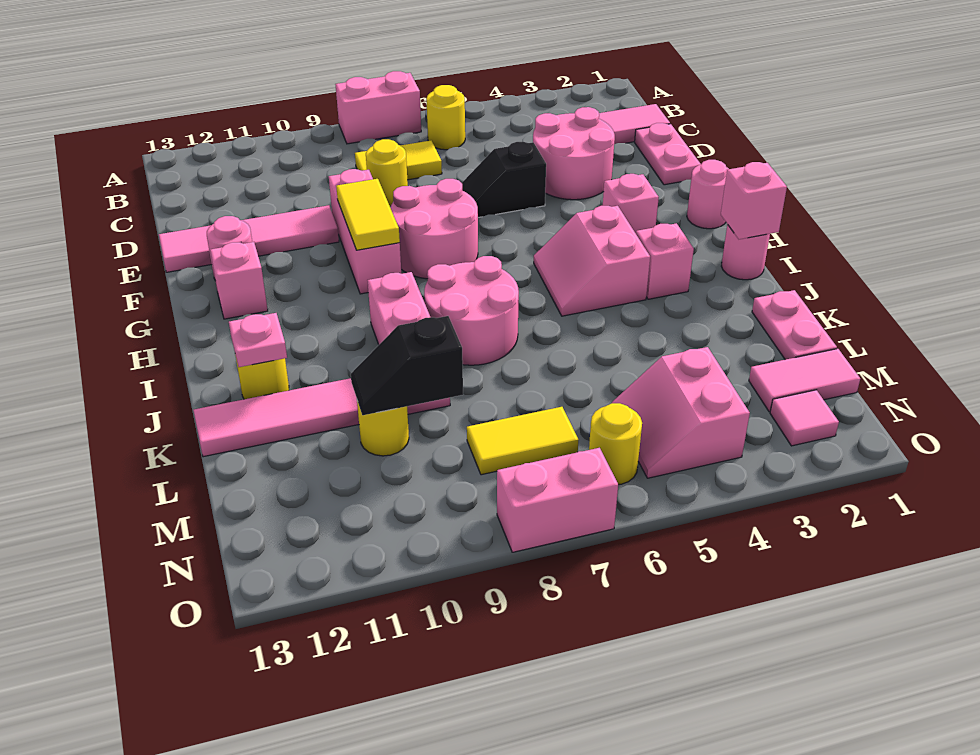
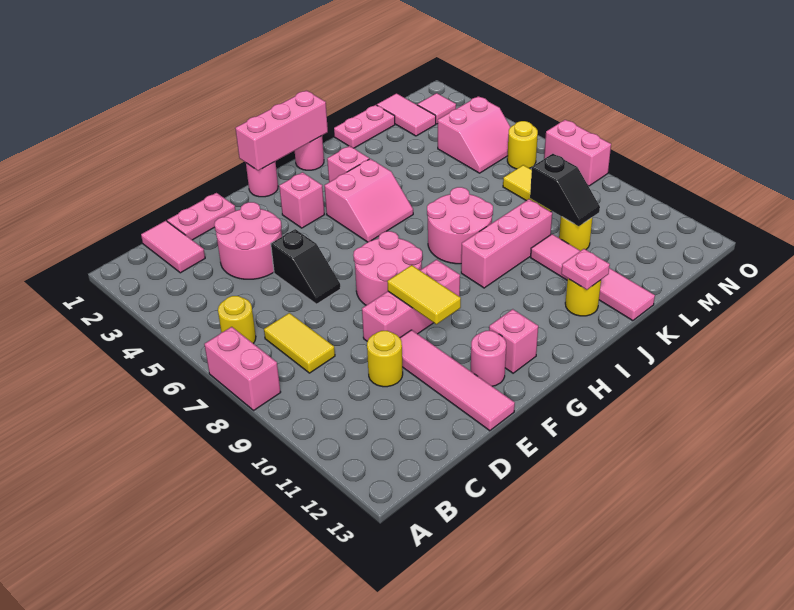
yellow round brick D8 level 1 -> yellow round brick D10 level 1
yellow tile F9:G9 level 2 -> yellow tile F9:F10 level 2
pink brick I1 level 2 -> pink brick G1:I1 level 2

